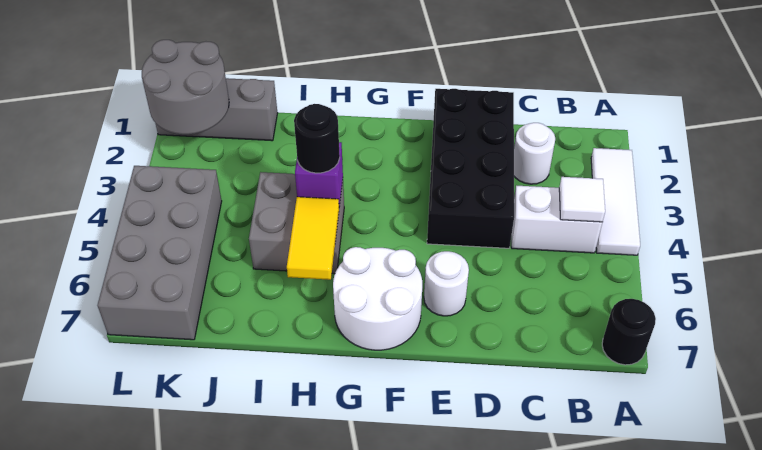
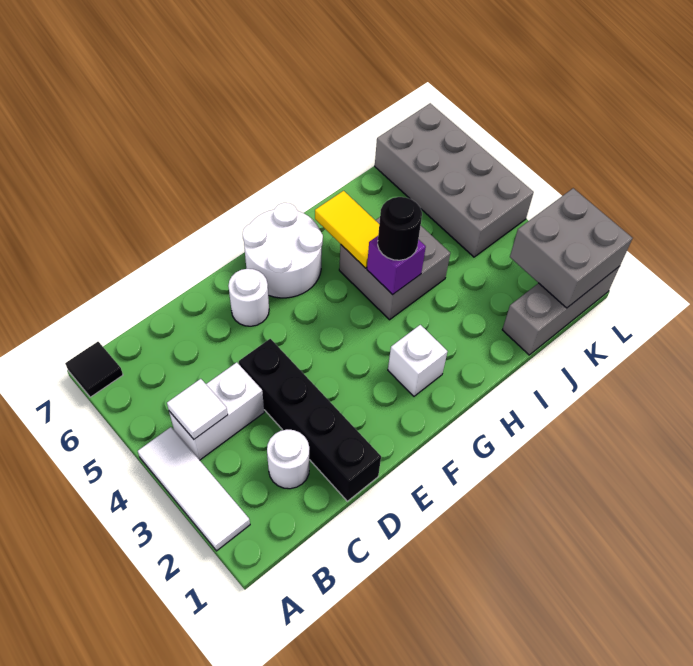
black round brick A7 level 1 -> black tile A7 level 1
black brick D1:E4 level 1 -> black brick D1:D4 level 1
none -> white brick G2 level 1
grey round brick K1:L2 level 2 -> grey brick K1:L2 level 2

